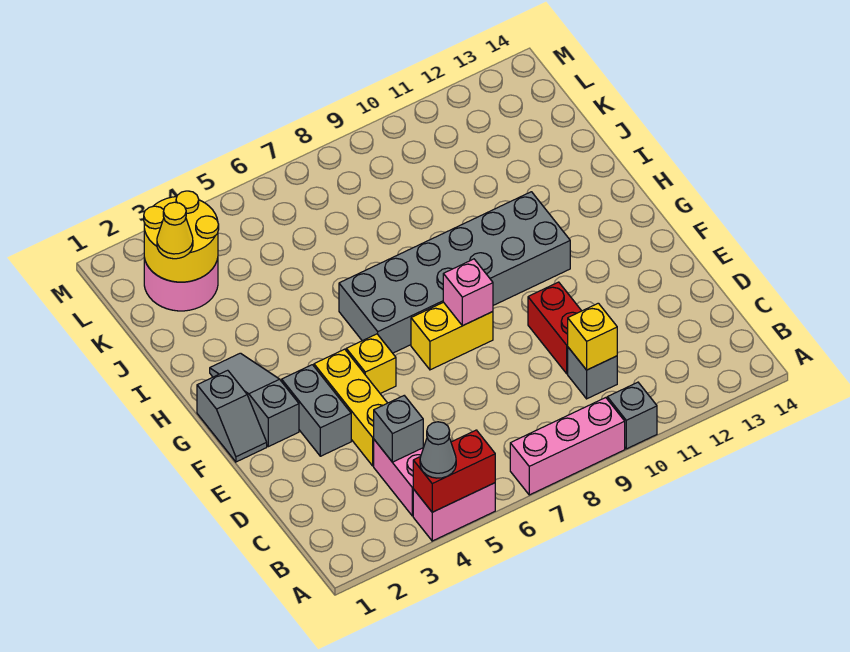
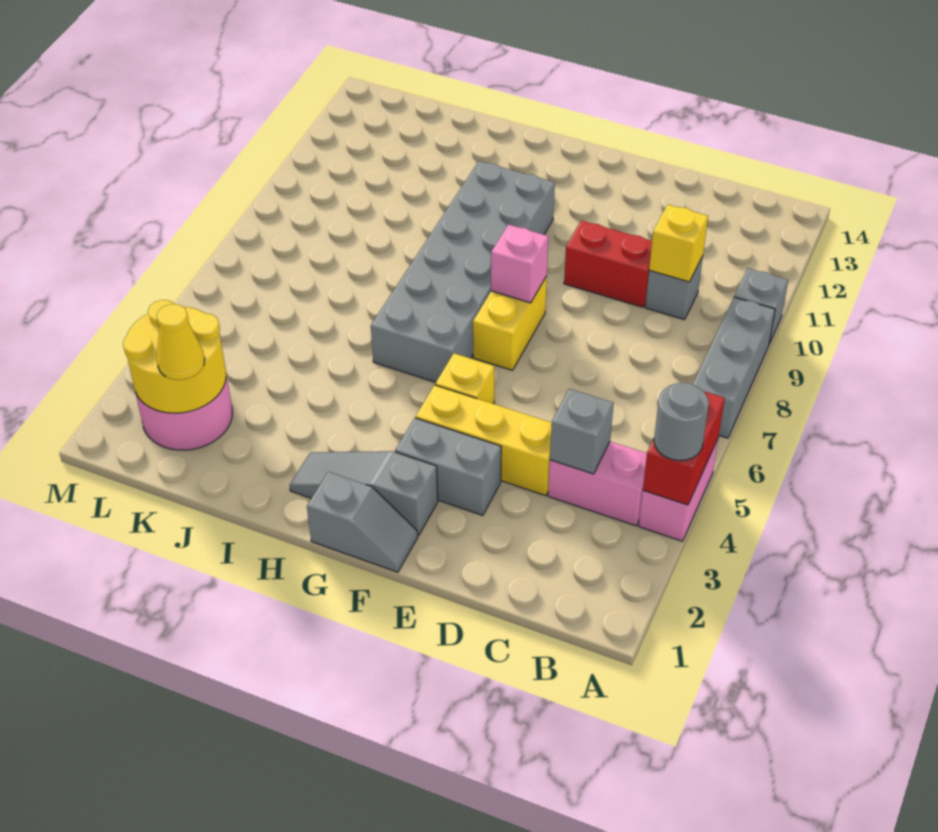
grey cone A4 level 3 -> grey round brick A4 level 3
pink brick A7:A9 level 1 -> grey brick A7:A9 level 1

